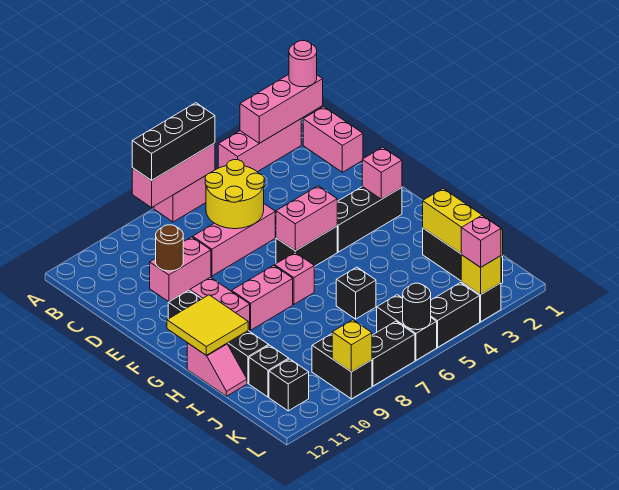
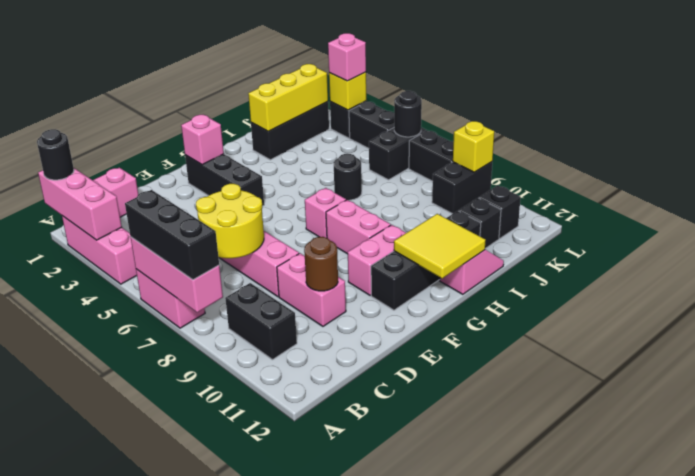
pink round brick A1 level 3 -> black round brick A1 level 3
black brick F5:F6 level 1 -> black brick B9:B10 level 1
pink brick F5:F6 level 2 -> none
black brick I6 level 1 -> black round brick I6 level 1

